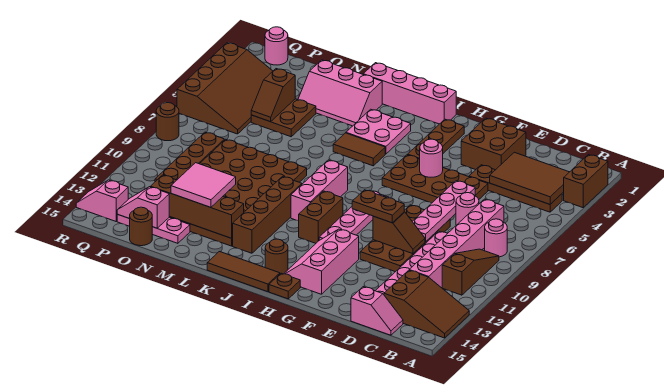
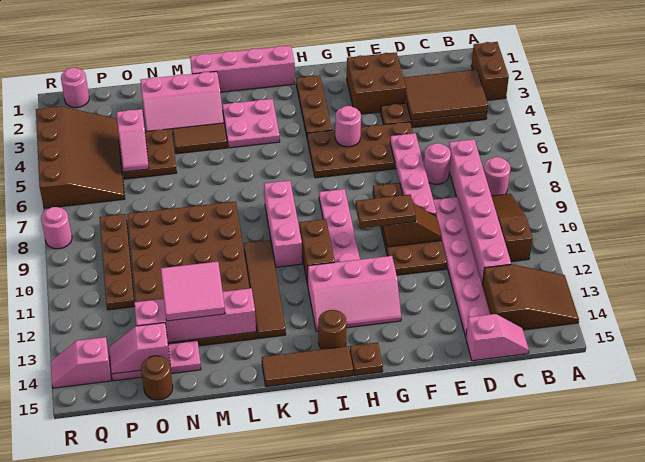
pink slope G12:H14 level 1 top G -> pink slope G12:I13 level 1 top 12
brown tile J5:K5 level 1 -> brown tile L4:M4 level 1
brown brick K10:K13 level 1 -> brown tile K10:K13 level 1
brown brick L13:O13 level 2 -> pink brick L13:O13 level 2
brown slope O4:O5 level 2 top 4 -> pink slope O4:O5 level 2 top 4
brown round brick R8 level 1 -> pink round brick R8 level 1

